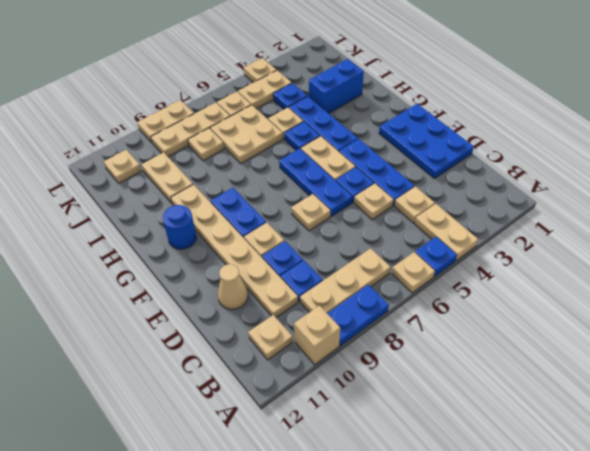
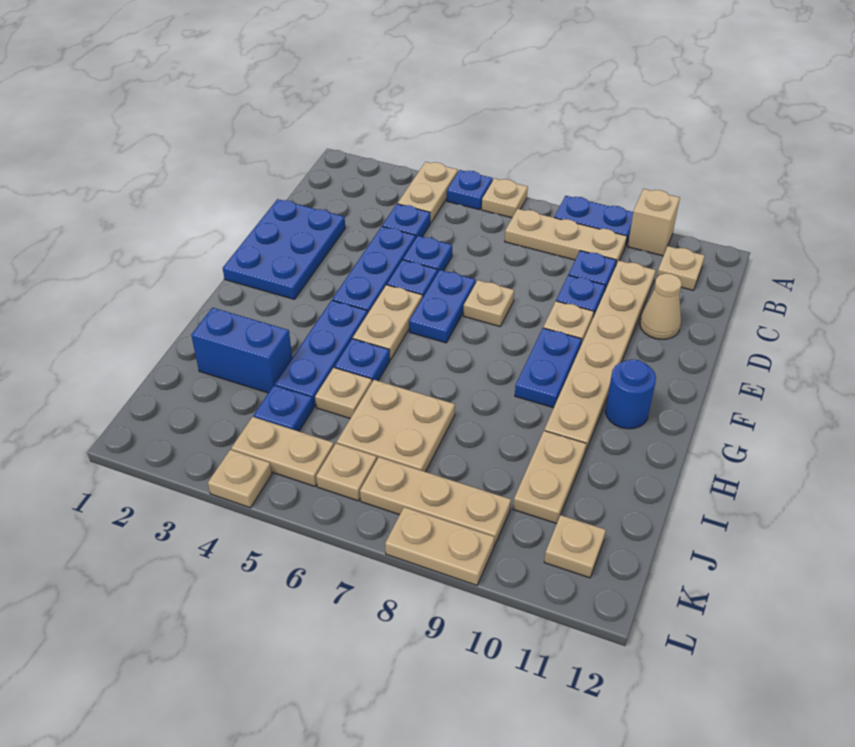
tan plate C4 level 1 -> blue plate C4 level 1
tan plate D5 level 1 -> blue plate D5 level 1
blue plate E6:G6 level 1 -> blue plate E6:F6 level 1
tan plate J8 level 1 -> none

